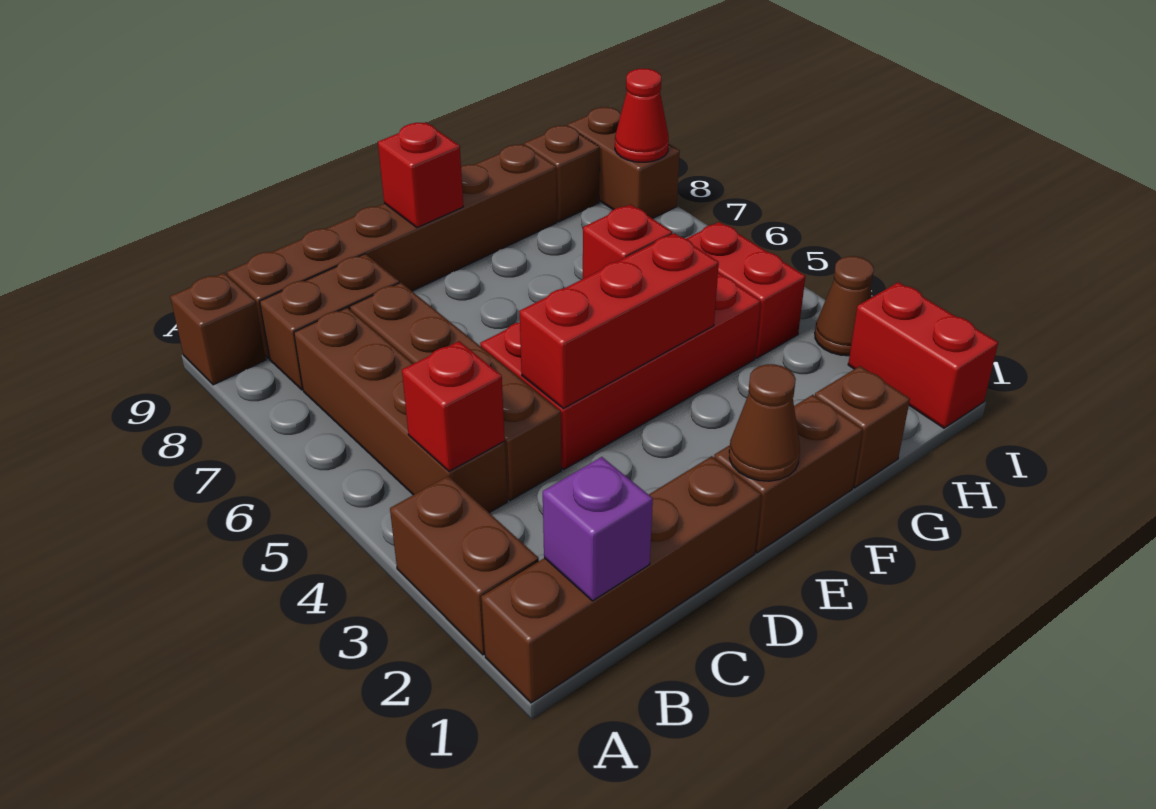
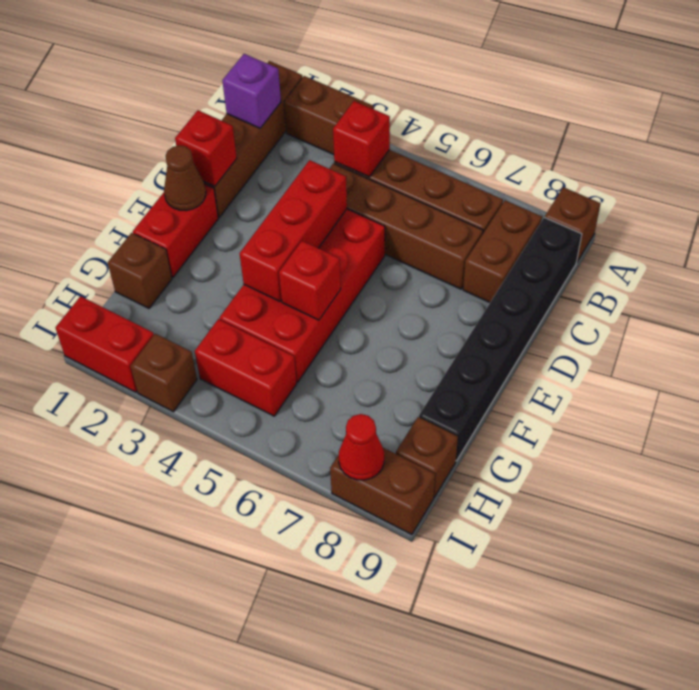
brown brick B9:G9 level 1 -> black brick B9:G9 level 1
brown brick E1:F1 level 1 -> red brick E1:F1 level 1
red brick E9 level 2 -> red brick D1 level 2
brown cone I3 level 1 -> brown brick I3 level 1

